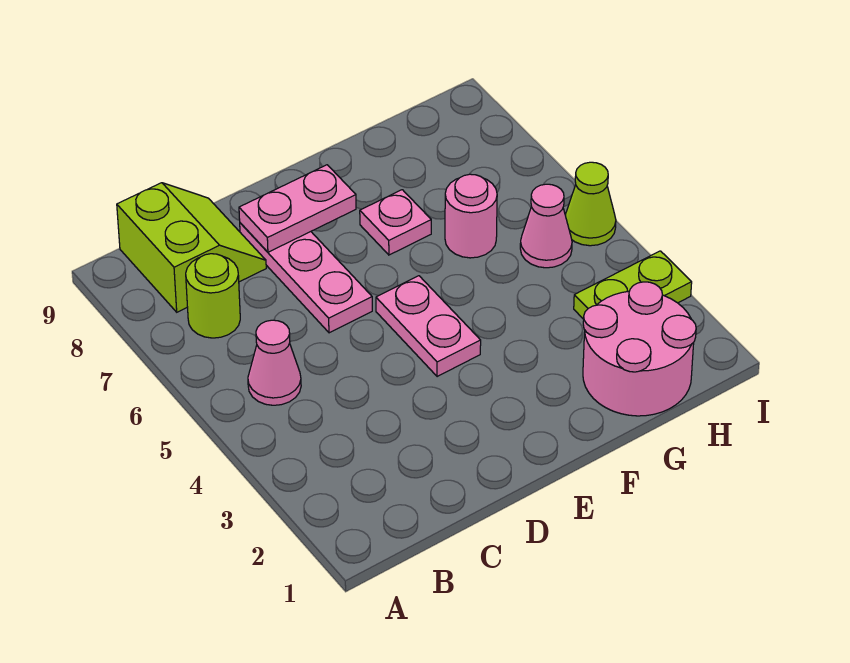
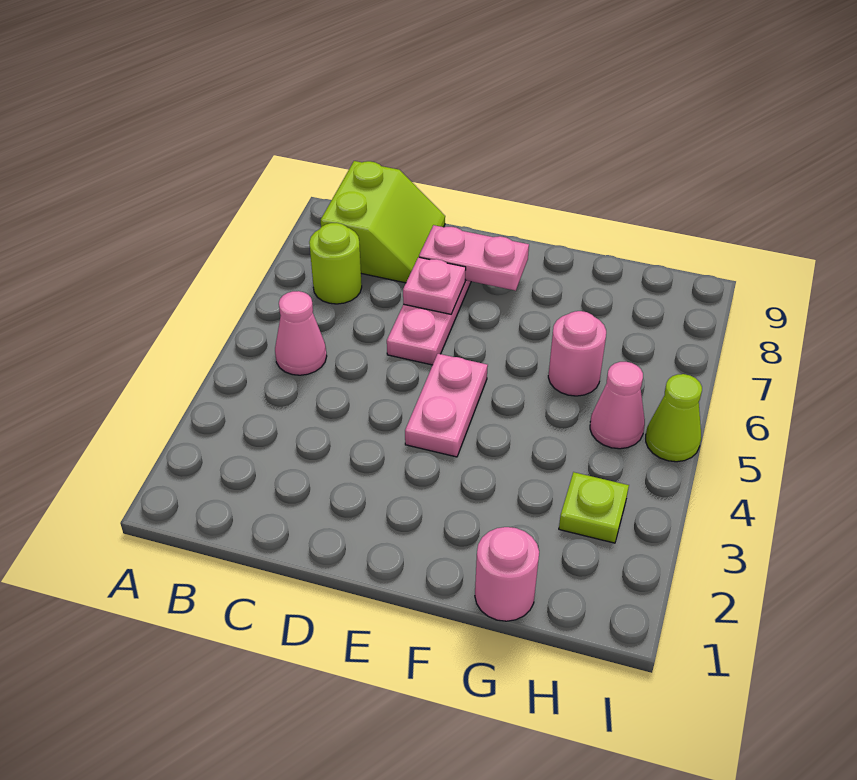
pink plate F7 level 1 -> pink plate D7 level 2
pink round brick G1:H2 level 1 -> pink round brick G1 level 1
lime plate H3:I3 level 1 -> lime plate H3 level 1

